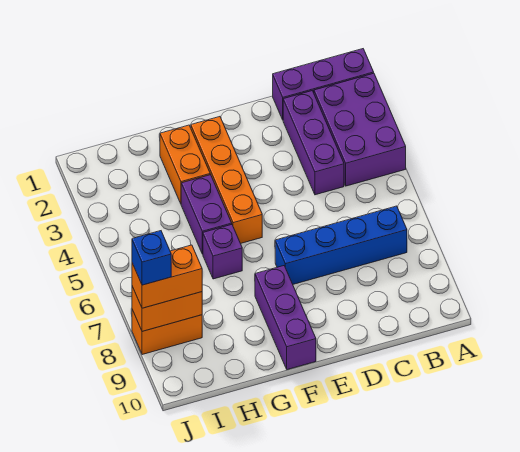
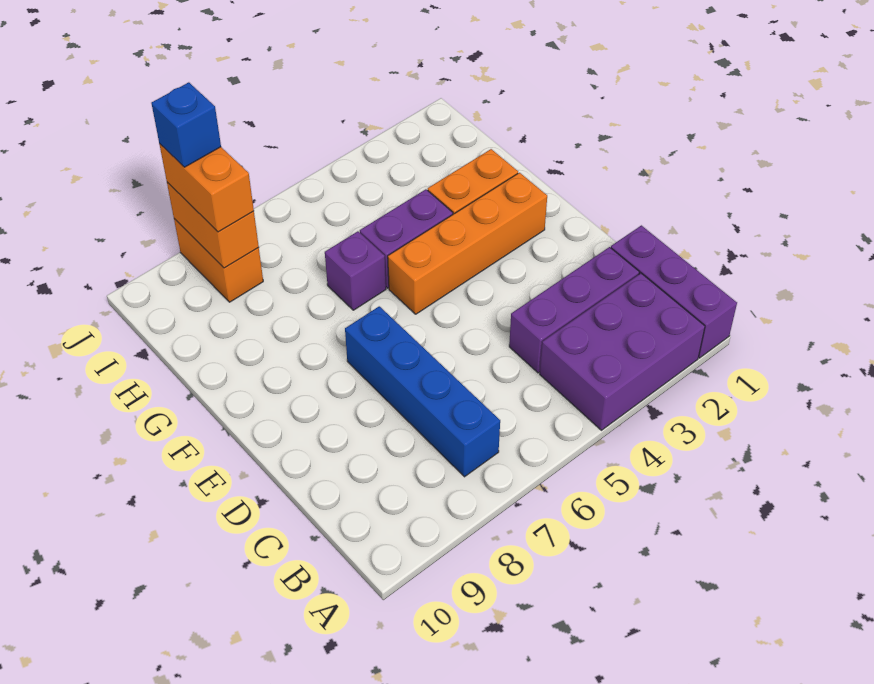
purple brick F8:F10 level 1 -> none

